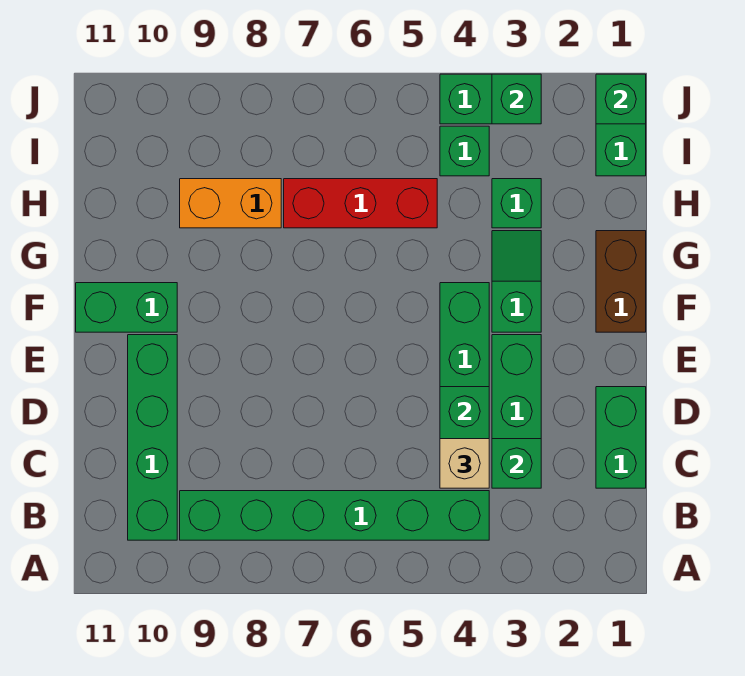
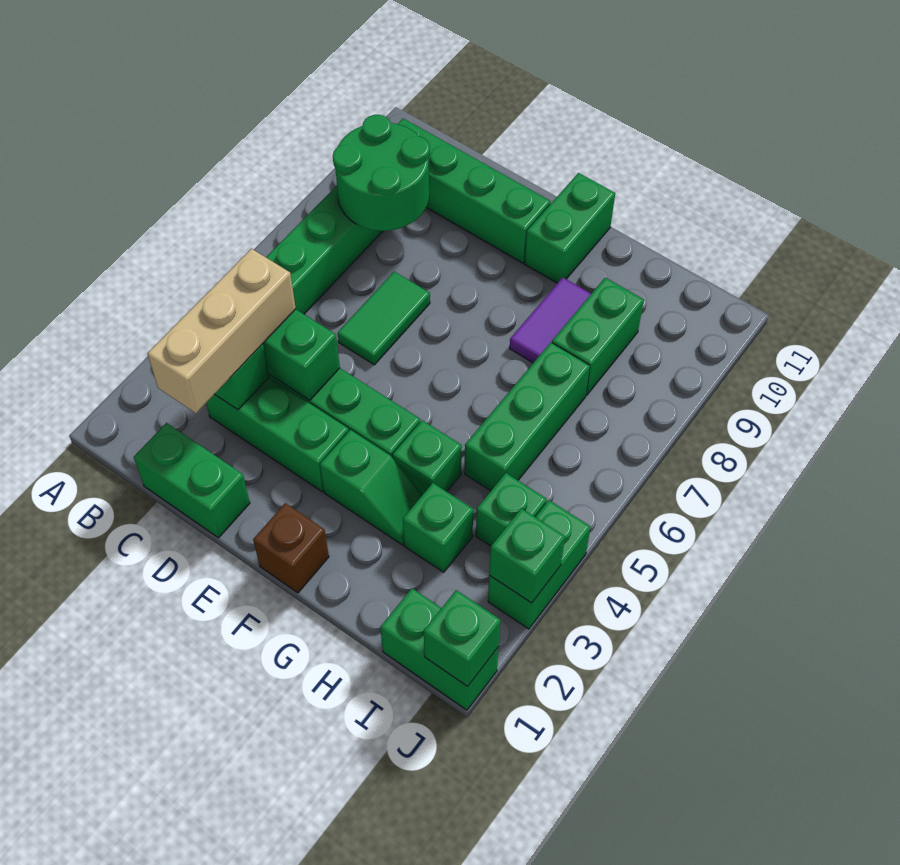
none -> green round brick B8:C9 level 2
tan brick C4 level 3 -> tan brick C2:C4 level 3
none -> green tile D6:D7 level 1
brown brick F1:G1 level 1 -> brown brick F1 level 1
none -> green brick G4 level 1
none -> purple tile G8:G9 level 1
red brick H5:H7 level 1 -> green brick H5:H7 level 1
orange brick H8:H9 level 1 -> green brick H8:H9 level 1

